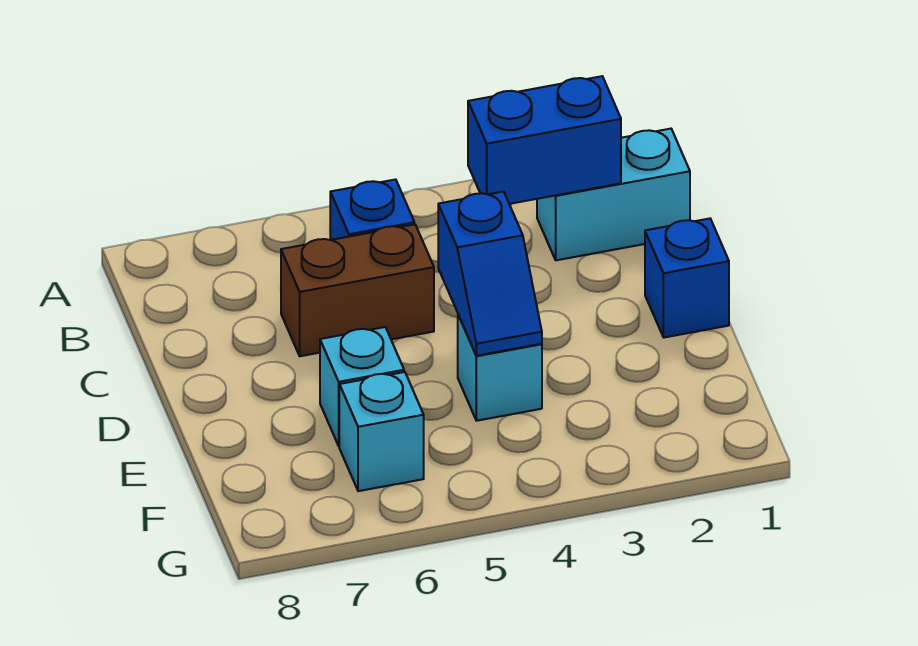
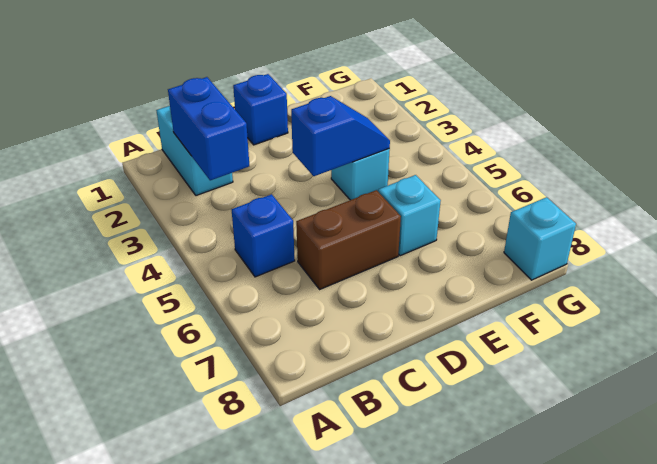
brown brick C5:C6 level 1 -> brown brick C6:D6 level 1
cyan brick F6 level 1 -> cyan brick G8 level 1

